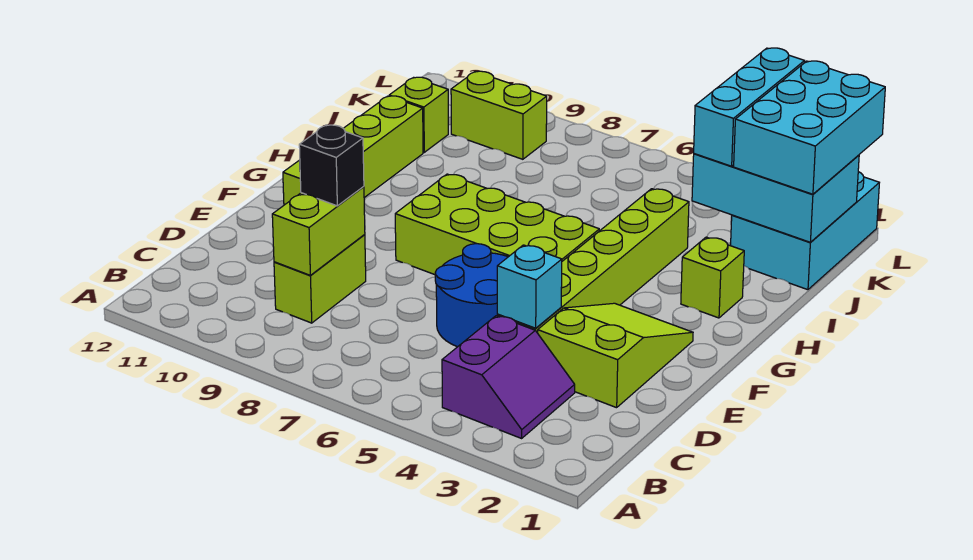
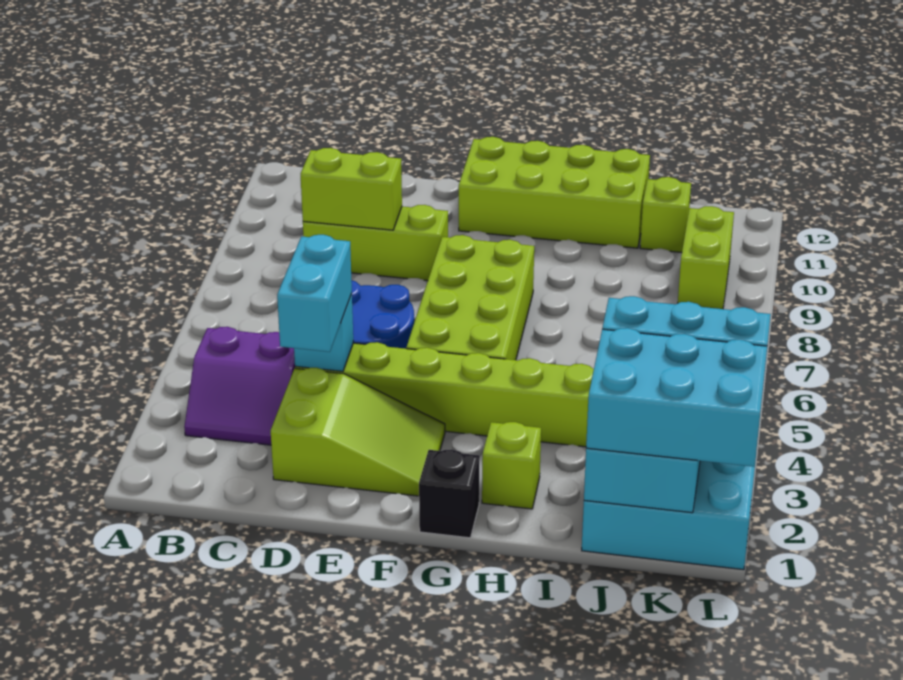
lime brick C9:D9 level 1 -> lime brick C9:E9 level 1
none -> cyan brick D3:D4 level 3
black brick D9 level 3 -> black brick G1 level 1
lime brick F11:I11 level 1 -> lime brick F11:I12 level 1

